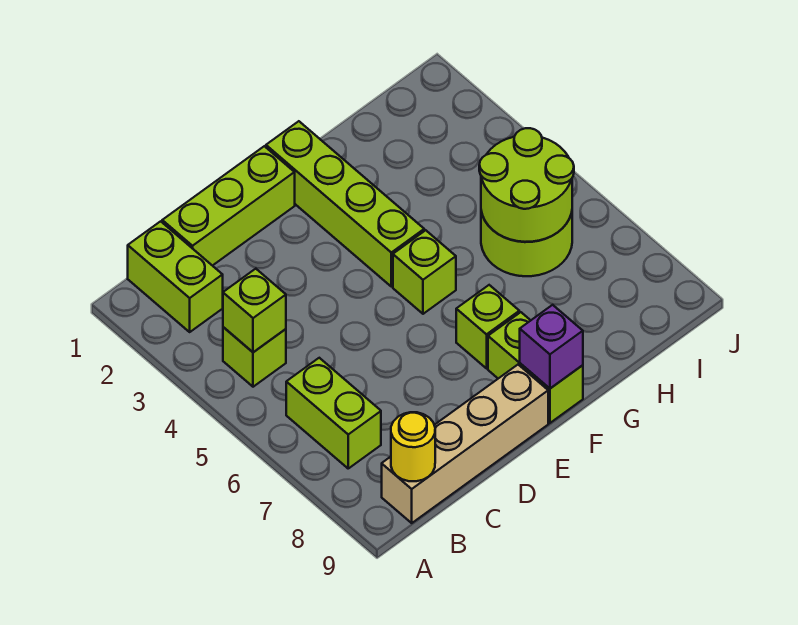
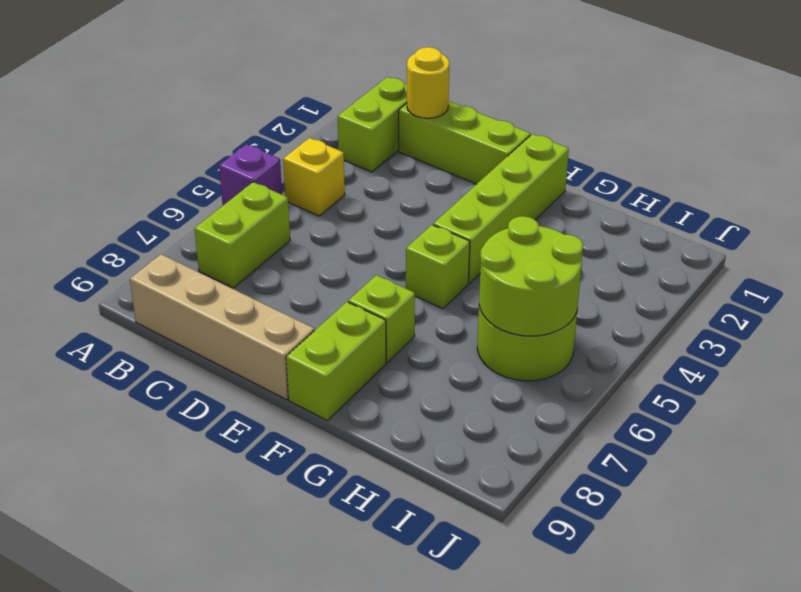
lime brick B4 level 1 -> yellow brick B4 level 1
lime brick B4 level 2 -> none
yellow round brick B9 level 2 -> yellow round brick C1 level 2
purple brick F9 level 2 -> purple brick A5 level 1

